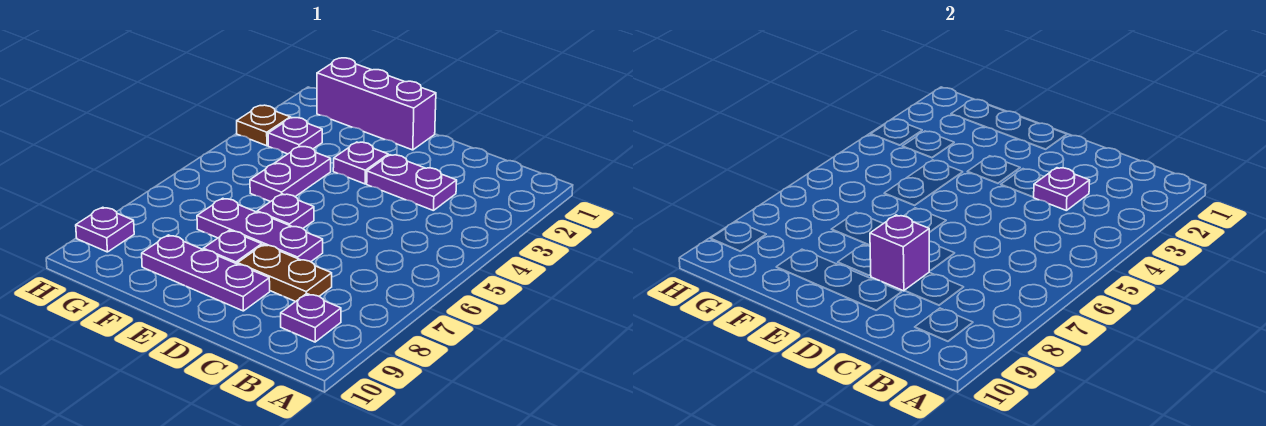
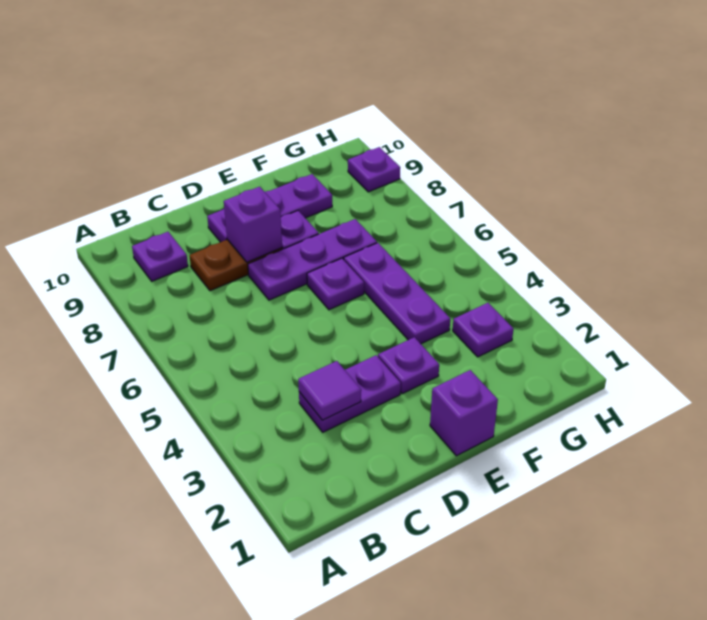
purple plate C3 level 2 -> purple tile C3 level 2
purple brick E1:G1 level 1 -> purple brick E1 level 1
purple plate F4:F5 level 1 -> purple plate F4:F6 level 1
brown plate H3 level 1 -> none

